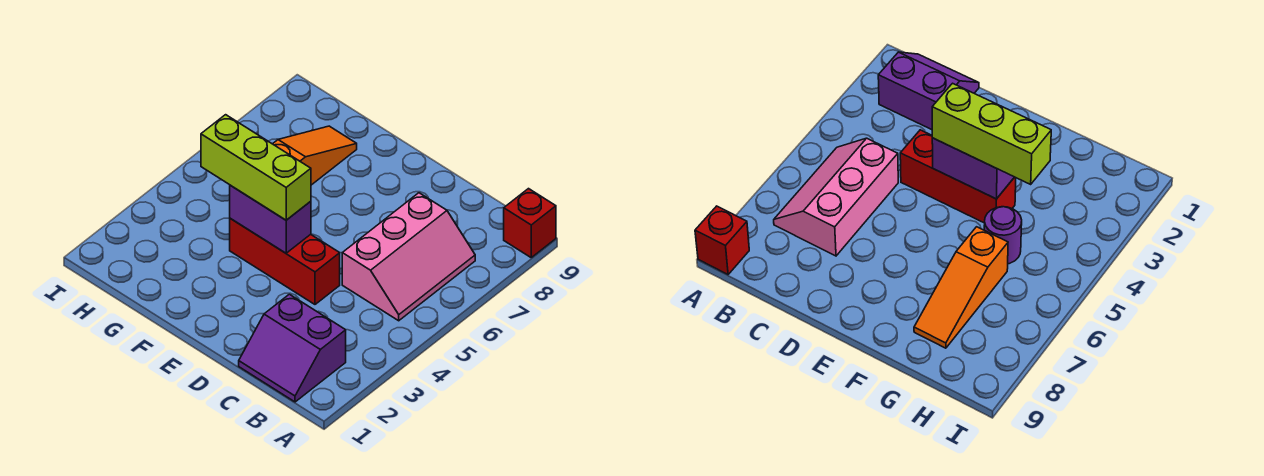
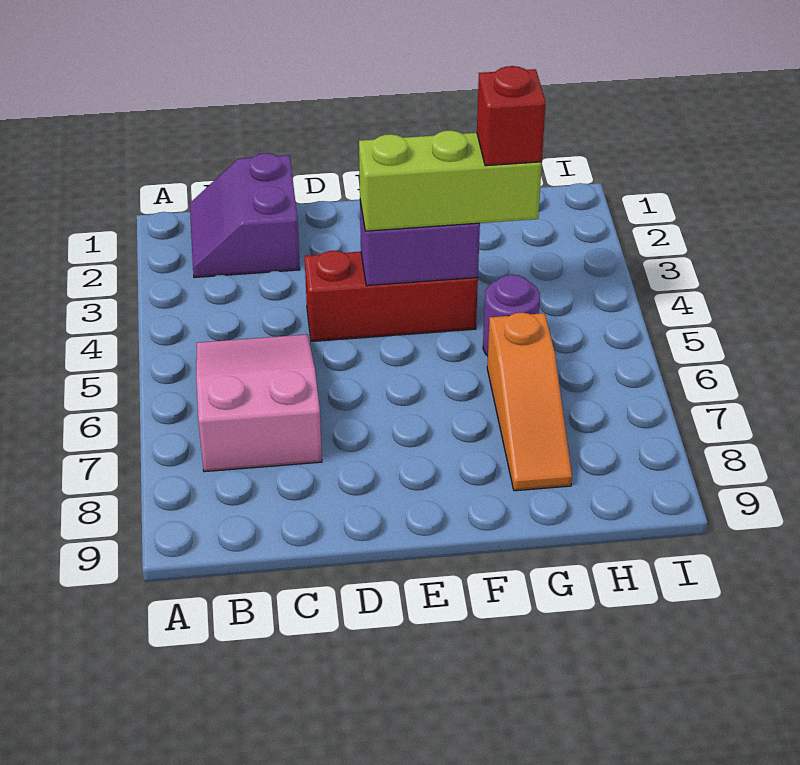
red brick A9 level 1 -> red brick G4 level 4
purple slope B1:C2 level 1 top 2 -> purple slope B1:C2 level 1 top C
pink slope B5:C7 level 1 top C -> pink slope B5:C7 level 1 top 7

